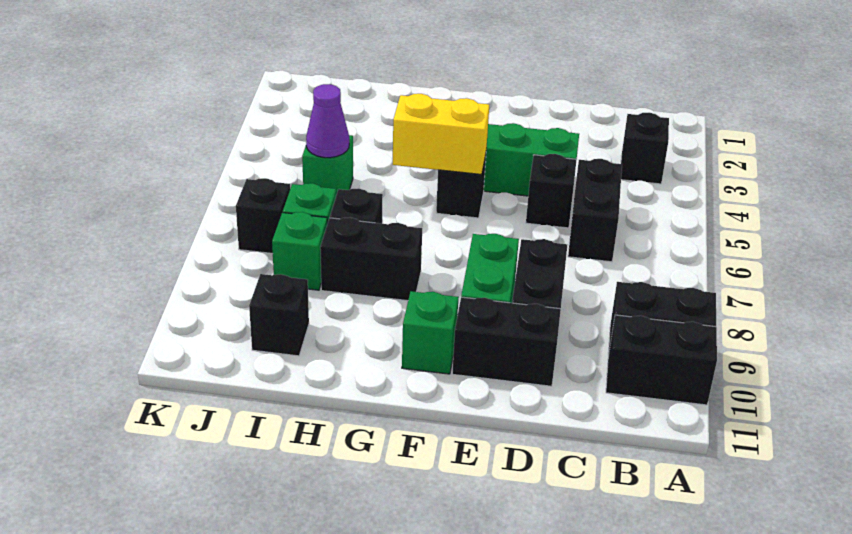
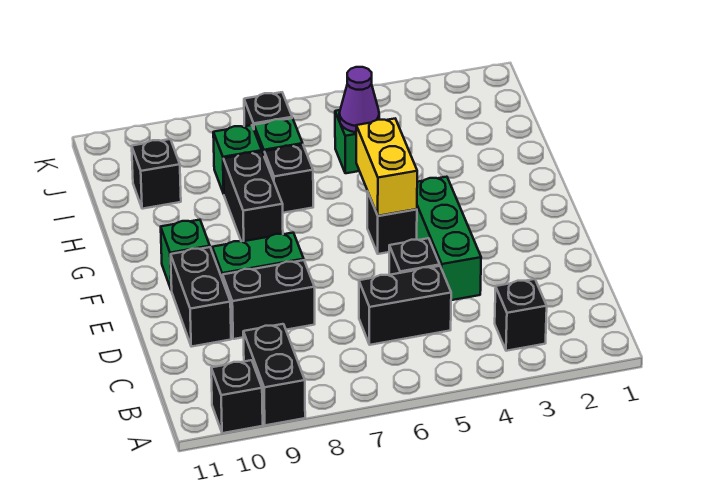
black brick A10:B10 level 1 -> black brick A10 level 1

